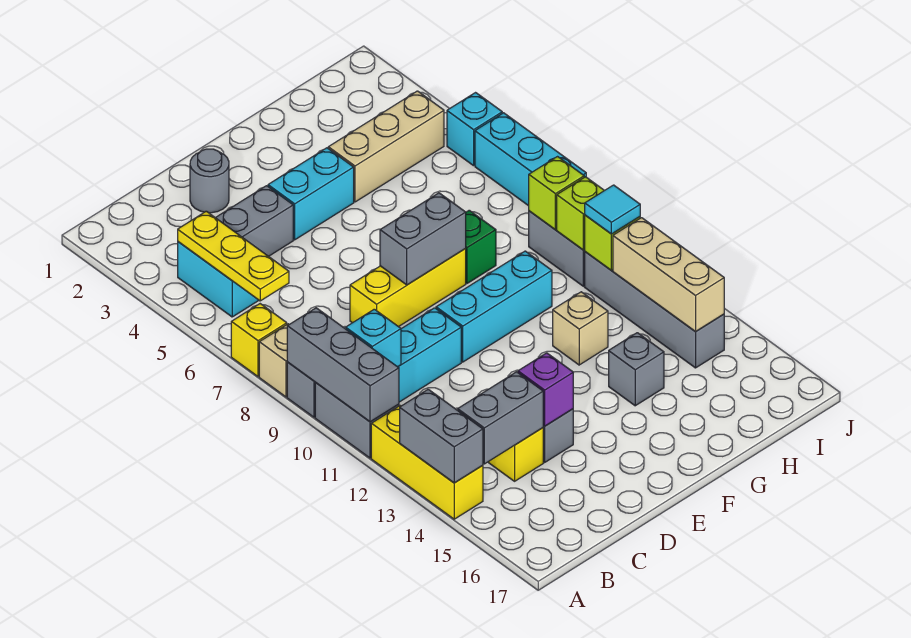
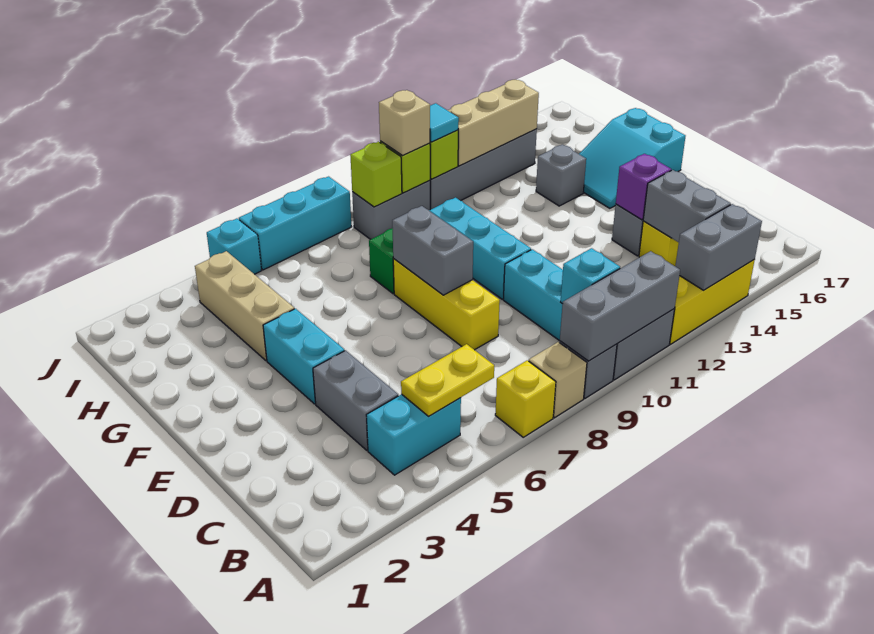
yellow plate B4:B6 level 2 -> yellow plate B5:B6 level 2
grey round brick D2 level 1 -> none
none -> cyan slope F15:G17 level 1 top 17
tan brick G12 level 1 -> tan brick I10 level 3

